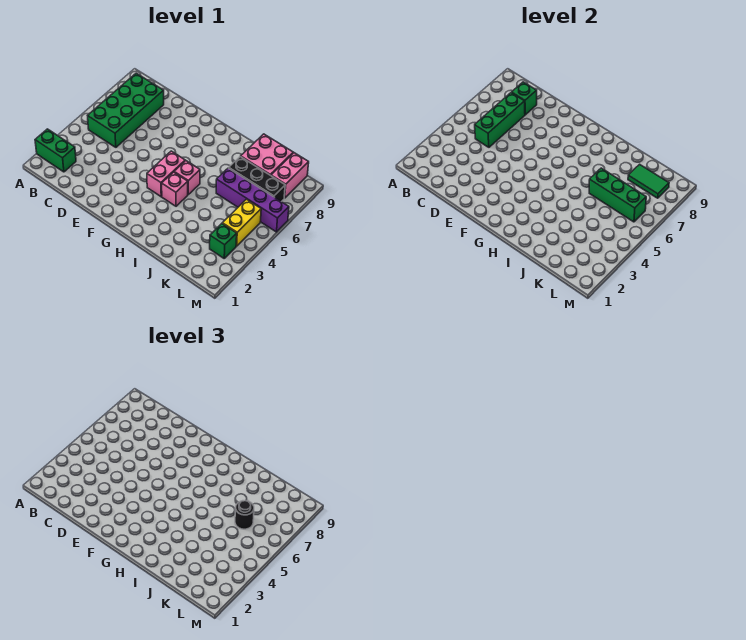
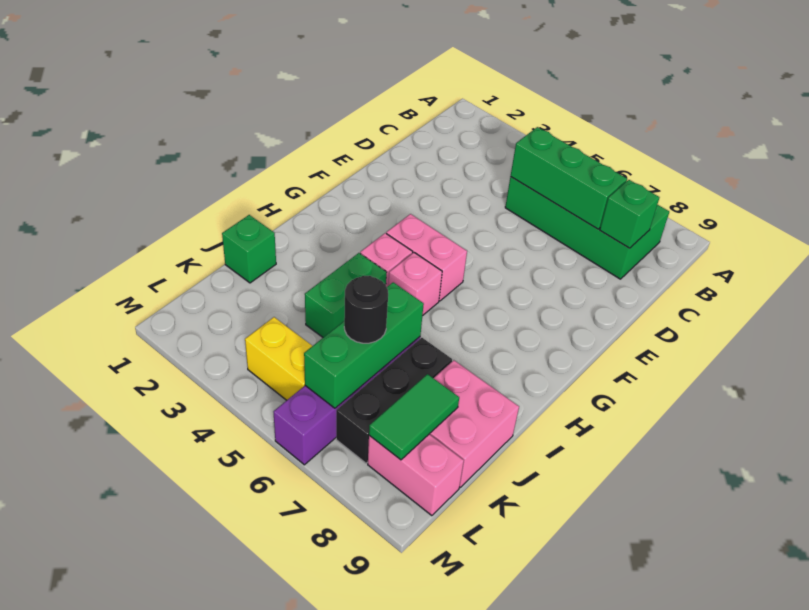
green brick A2:B2 level 1 -> green brick I4:J4 level 1
green brick L3 level 1 -> green brick J1 level 1

